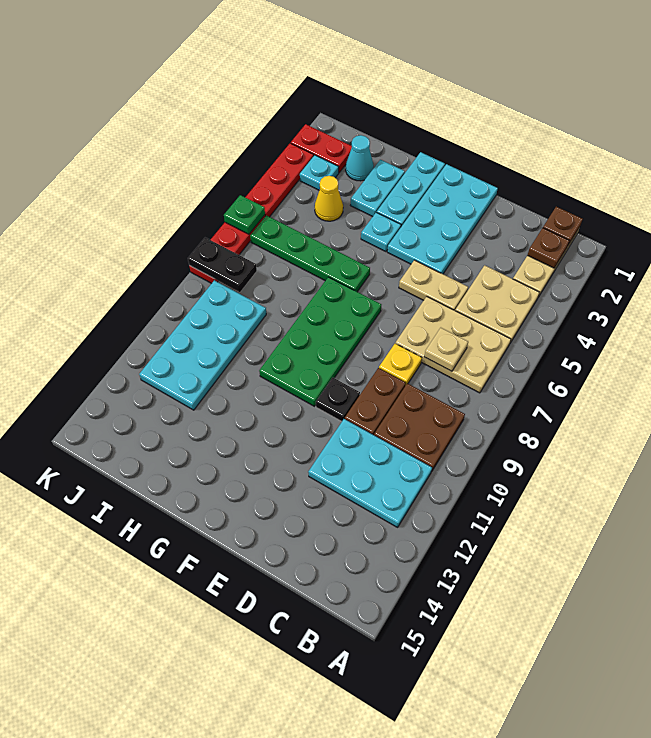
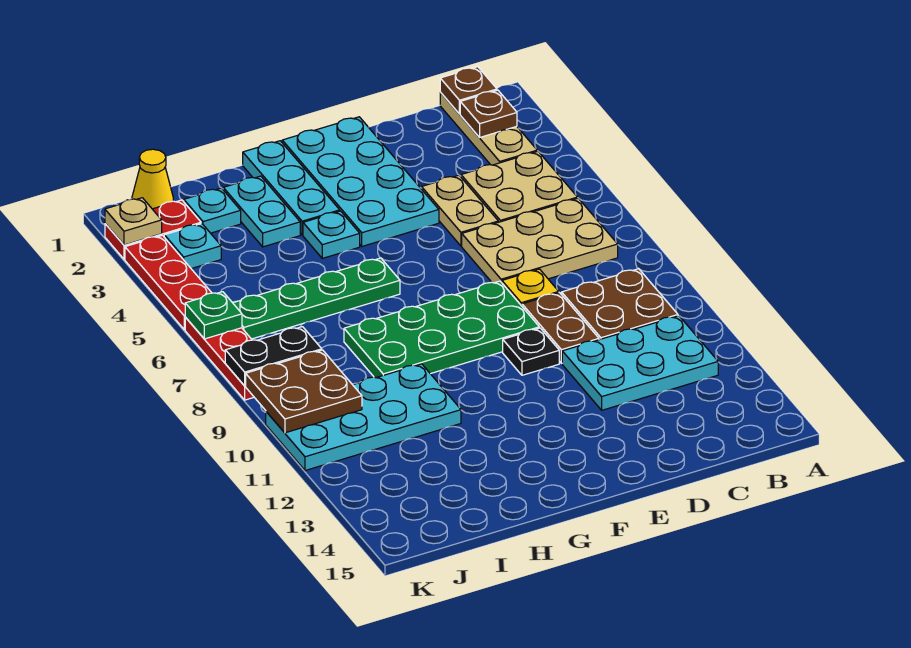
tan plate C7 level 2 -> tan plate K2 level 2
tan plate D5:E5 level 1 -> tan plate D4:D5 level 1
green plate F7:G10 level 1 -> green plate E8:H9 level 1
cyan cone I2 level 1 -> cyan plate I2 level 1
yellow cone I4 level 1 -> yellow cone J1 level 1
cyan plate I9:J12 level 1 -> cyan plate H10:K11 level 1
none -> brown plate J9:K10 level 2

